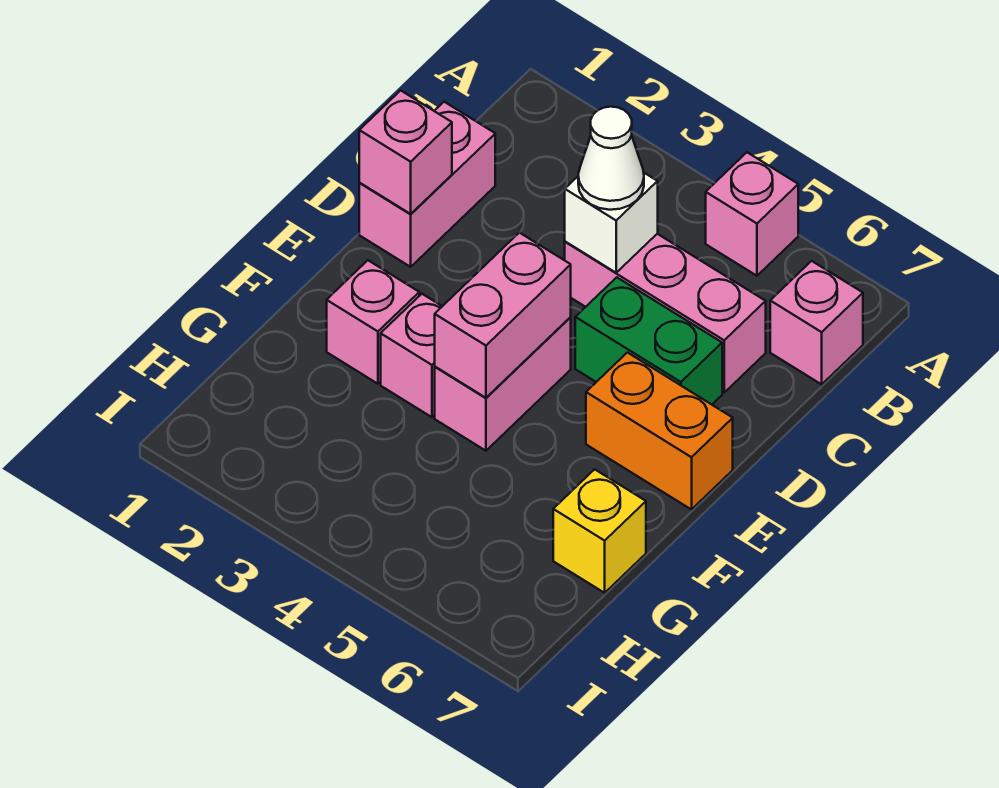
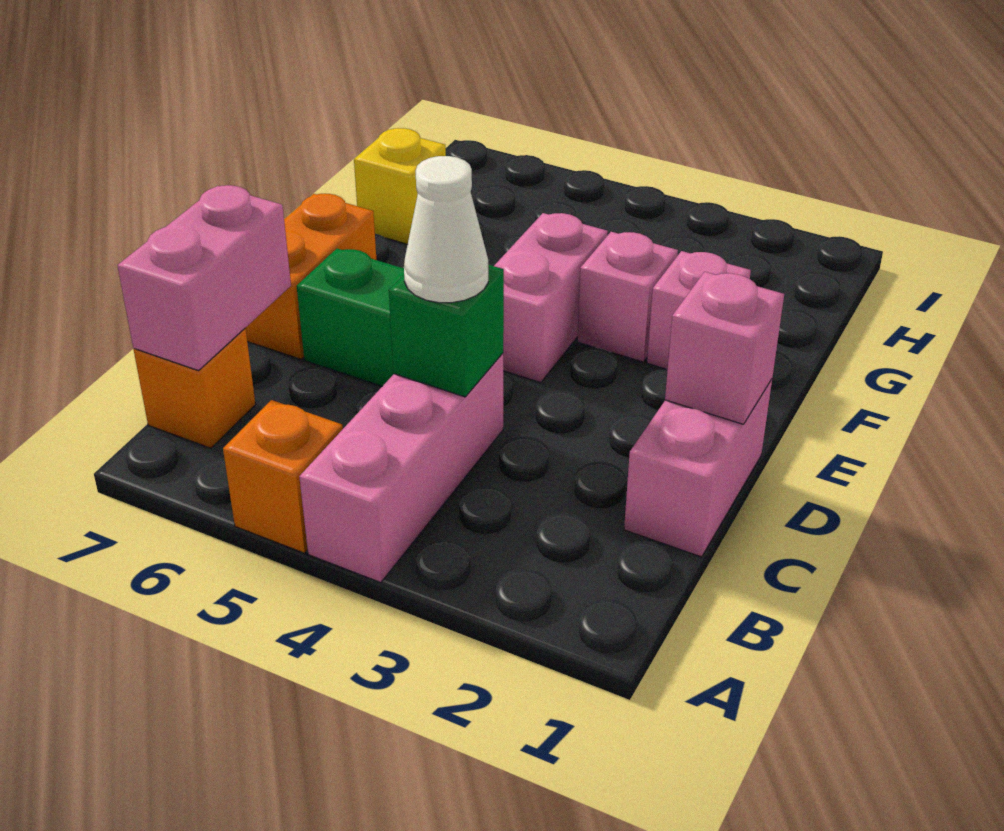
pink brick A5 level 1 -> orange brick A5 level 1
pink brick B7 level 1 -> orange brick B7 level 1
pink brick C4:C6 level 1 -> pink brick A4:C4 level 1
white brick C4 level 2 -> green brick C4 level 2
pink brick E4:F4 level 2 -> pink brick B7:C7 level 2
orange brick E6:E7 level 1 -> orange brick D7:E7 level 1

